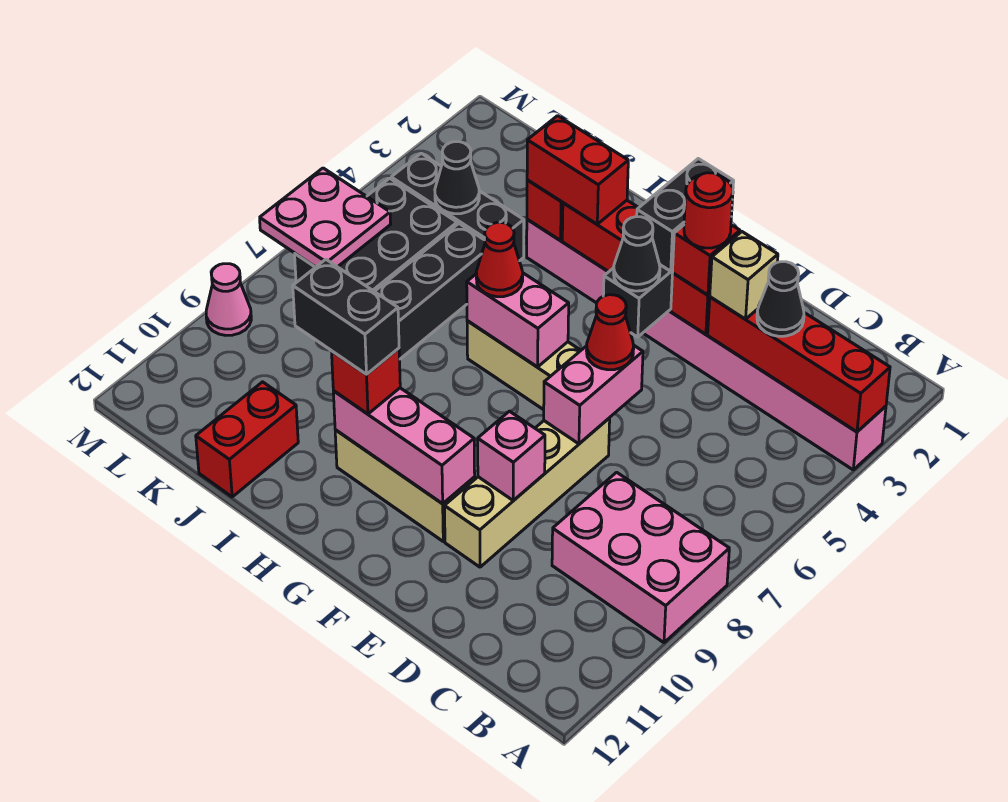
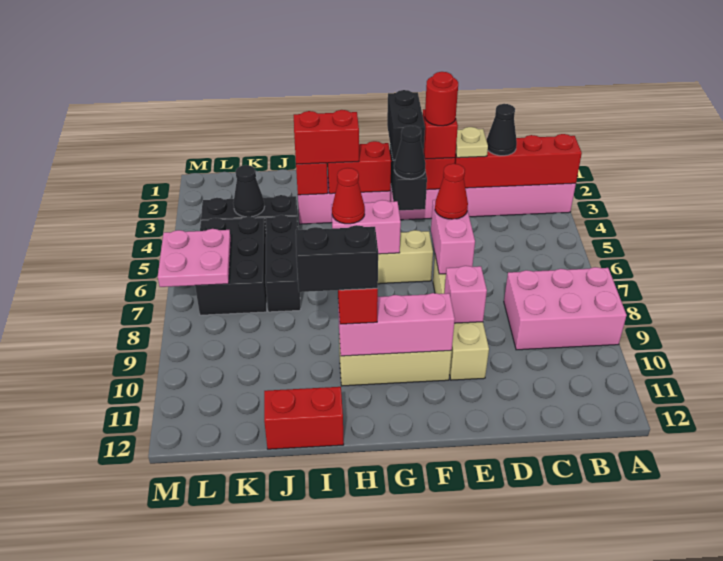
tan brick D3 level 3 -> tan plate D3 level 3
red brick J11:J12 level 1 -> red brick I12:J12 level 1
pink cone M9 level 1 -> none

